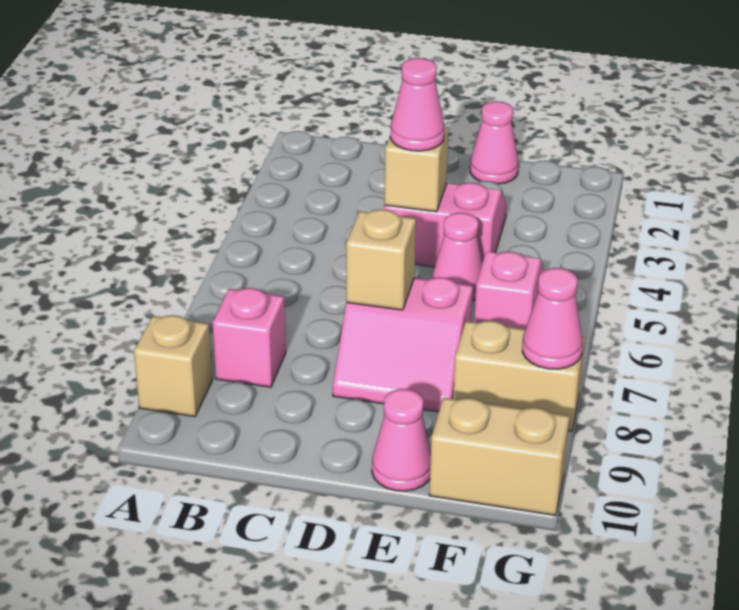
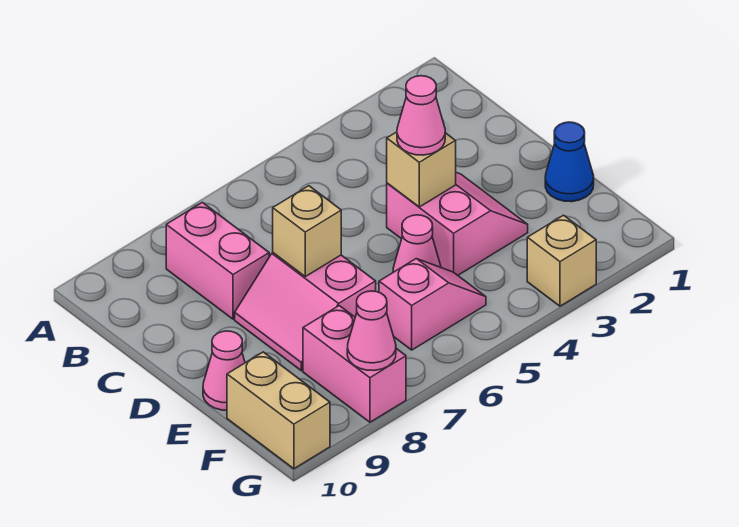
tan brick A9 level 1 -> tan brick G3 level 1
pink brick B8 level 1 -> pink brick B8:C8 level 1
pink cone E1 level 1 -> blue cone E1 level 1
tan brick F8:G8 level 1 -> pink brick F8:G8 level 1

